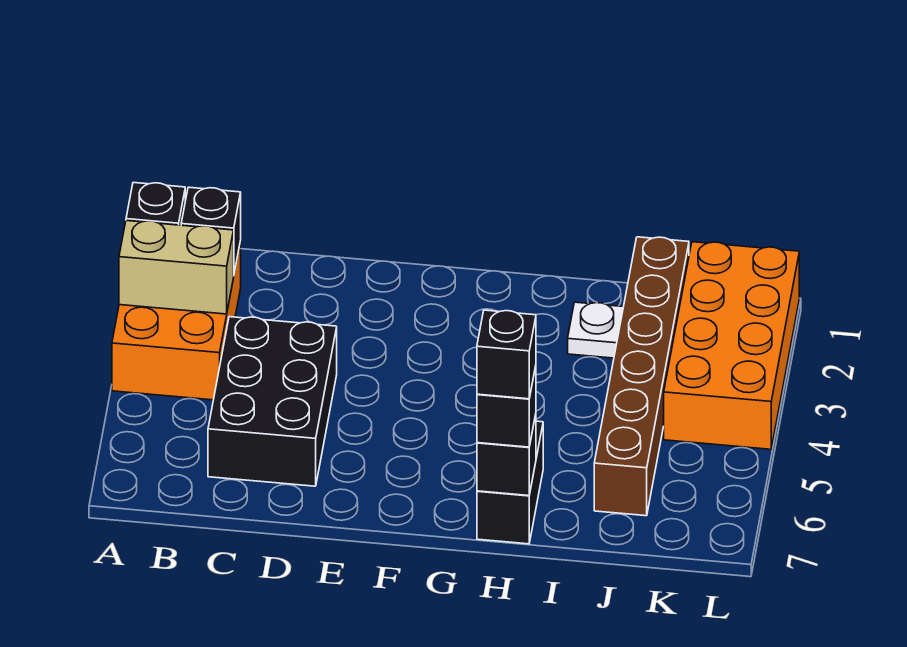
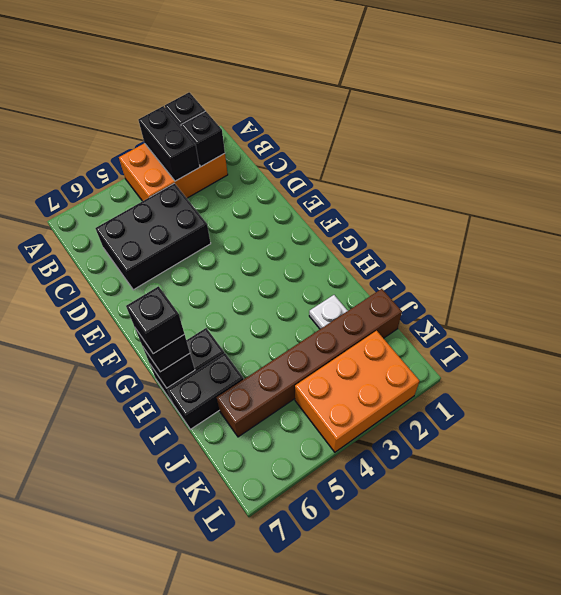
tan brick A3:B3 level 2 -> black brick A3:B3 level 2
none -> black brick I6:I7 level 1
orange brick K1:L4 level 1 -> orange brick K2:L4 level 1

